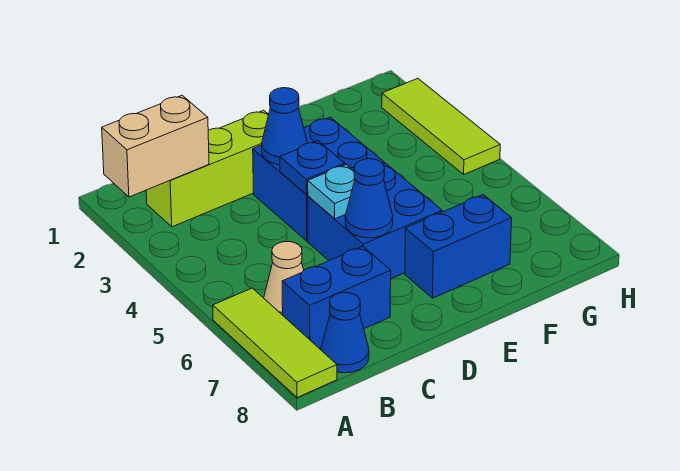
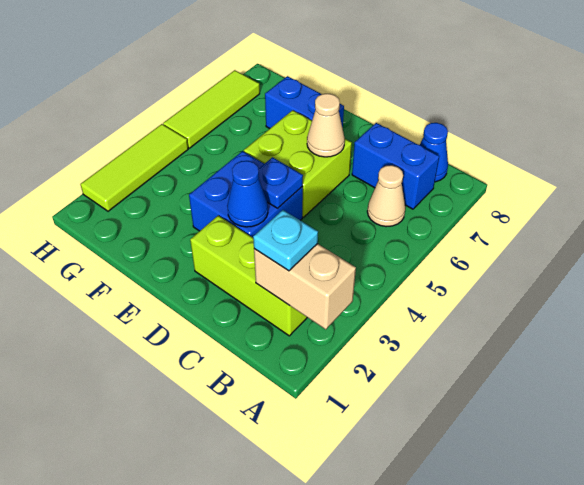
lime tile A6:A8 level 1 -> lime tile H5:H7 level 1
blue brick D5:E6 level 1 -> lime brick D5:E6 level 1
cyan plate D5 level 2 -> cyan plate B2 level 3
blue cone D6 level 2 -> tan cone D6 level 2

